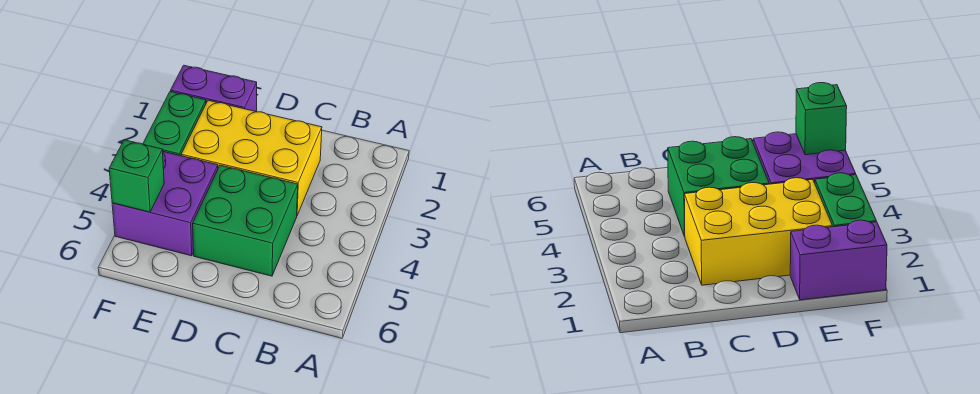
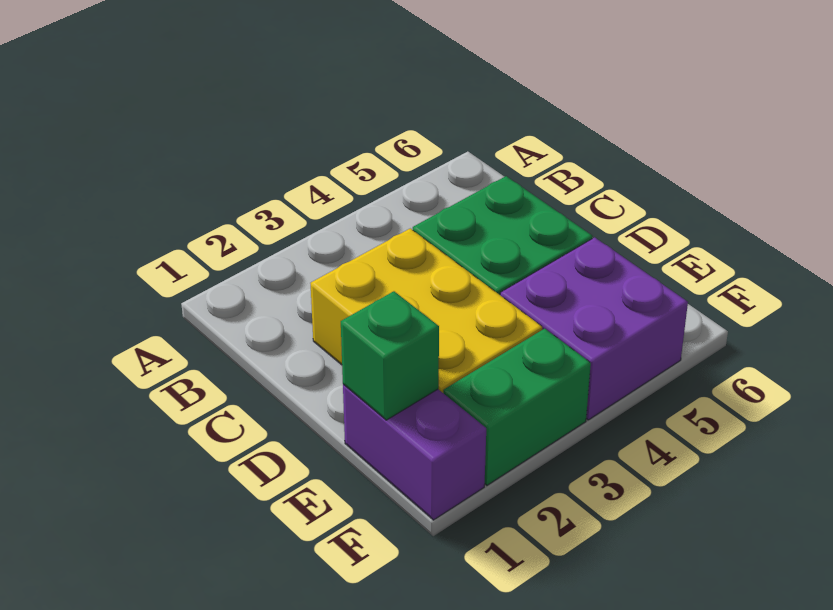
green brick F5 level 2 -> green brick E1 level 2

